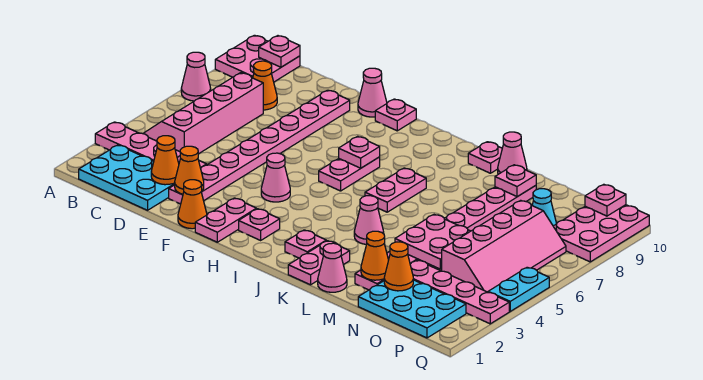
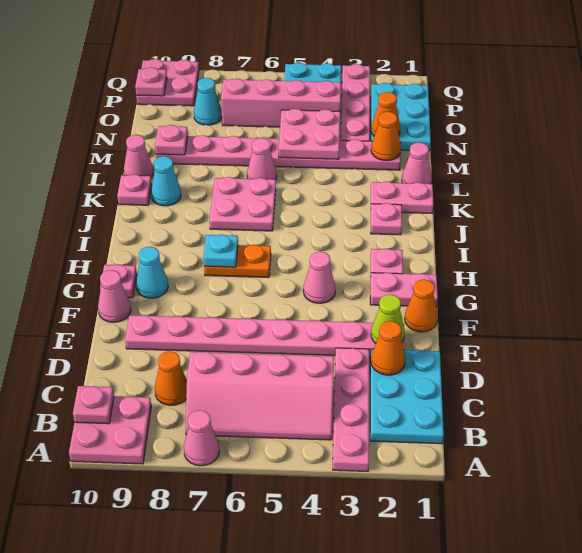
orange cone E2 level 2 -> lime cone E2 level 2
none -> cyan cone G9 level 1
pink plate H6:H7 level 1 -> orange plate H6:H7 level 1
pink plate H7 level 2 -> cyan plate H7 level 2
pink plate J6:J7 level 1 -> pink plate J6:K7 level 1
pink cone K4 level 1 -> pink cone L6 level 1
none -> cyan cone K9 level 1
pink plate P8:Q10 level 1 -> pink plate P9:Q10 level 1

